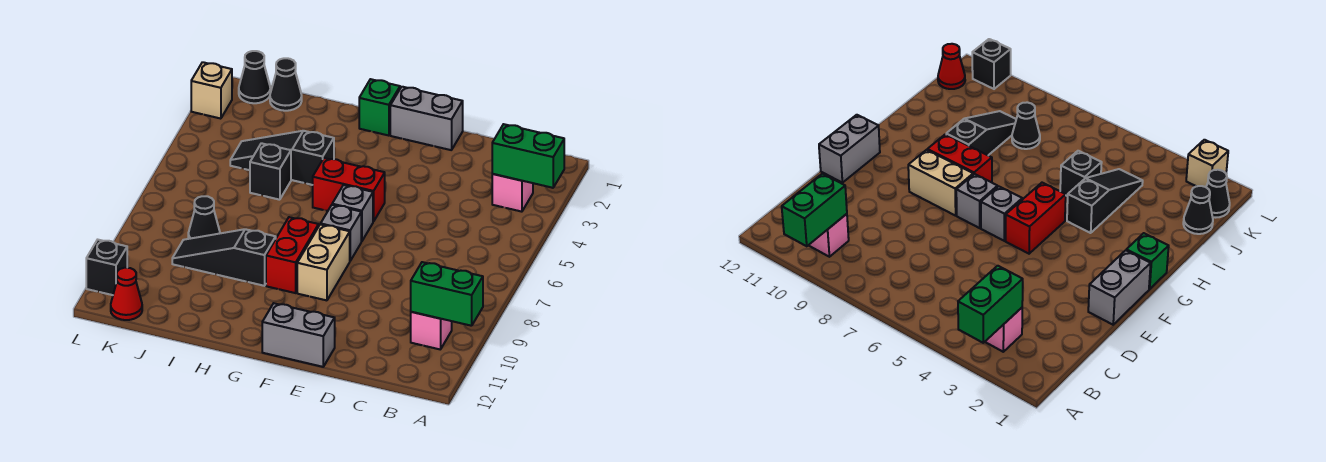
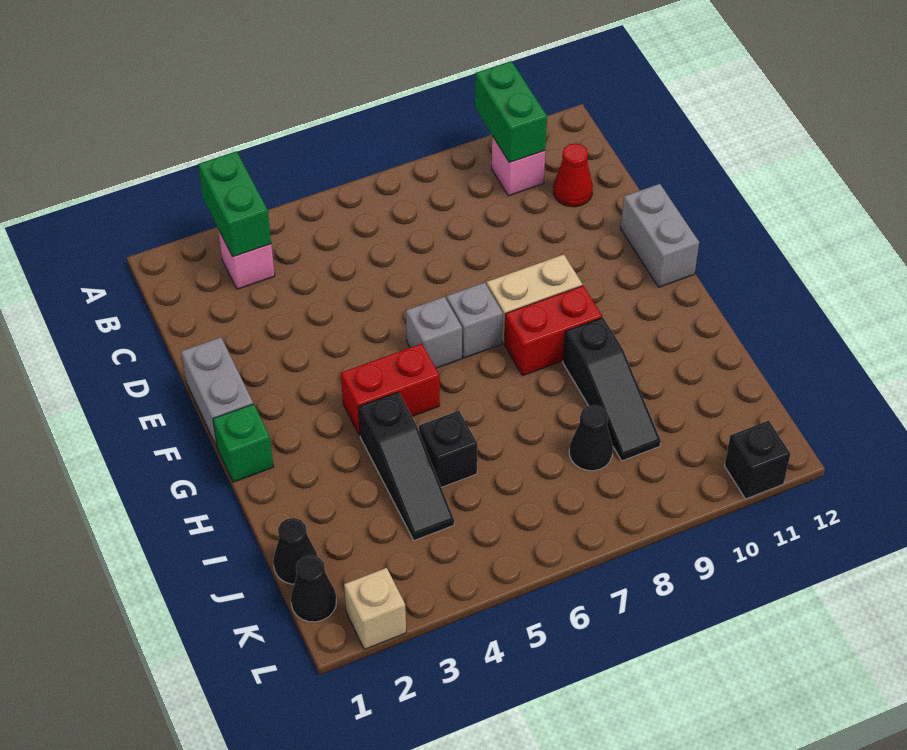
red brick F5:G5 level 1 -> red brick G4:G5 level 1
red cone K12 level 1 -> red cone C11 level 1

